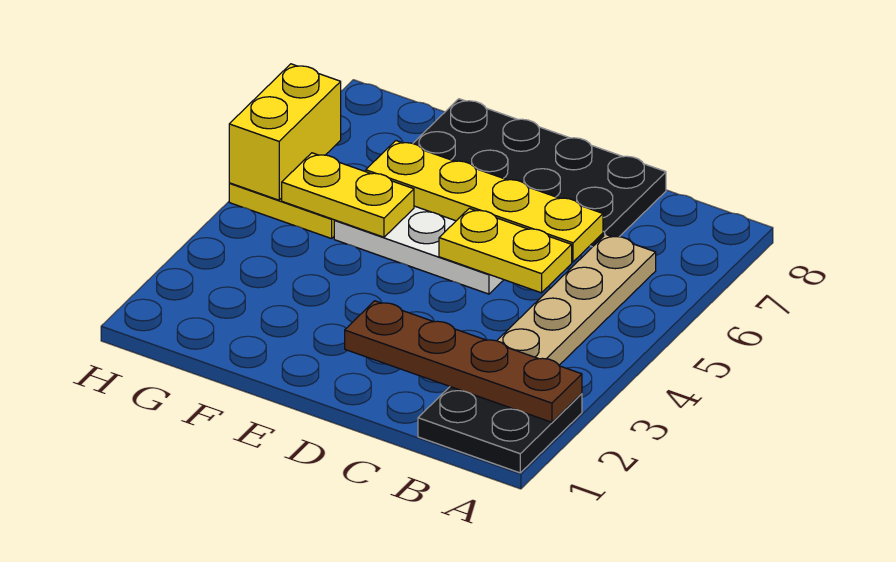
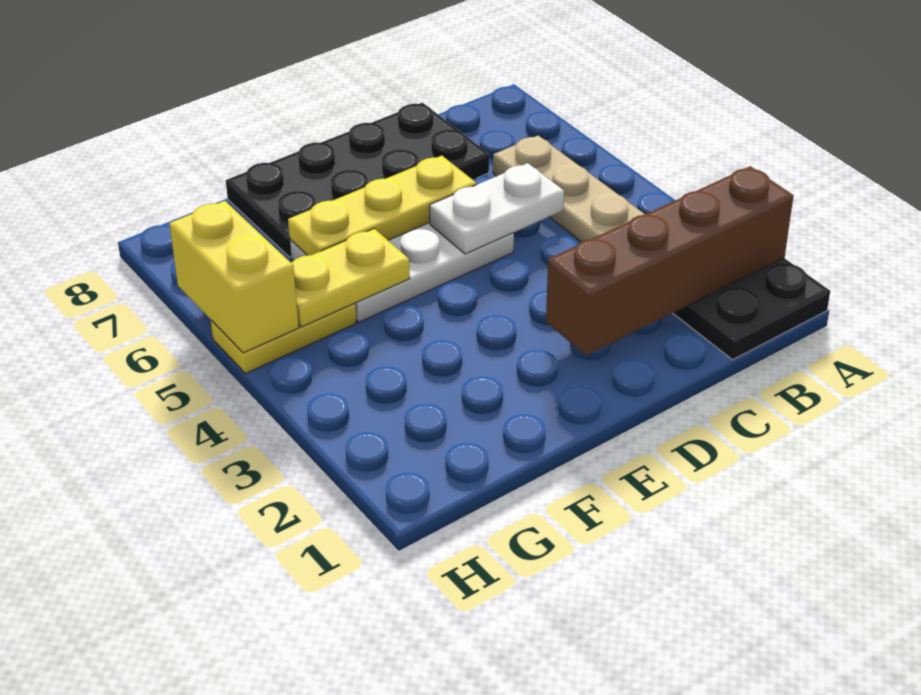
brown plate A2:D2 level 2 -> brown brick A2:D2 level 2
yellow plate C5:D5 level 2 -> white plate C5:D5 level 2
yellow plate C6:F6 level 2 -> yellow plate D6:F6 level 2

